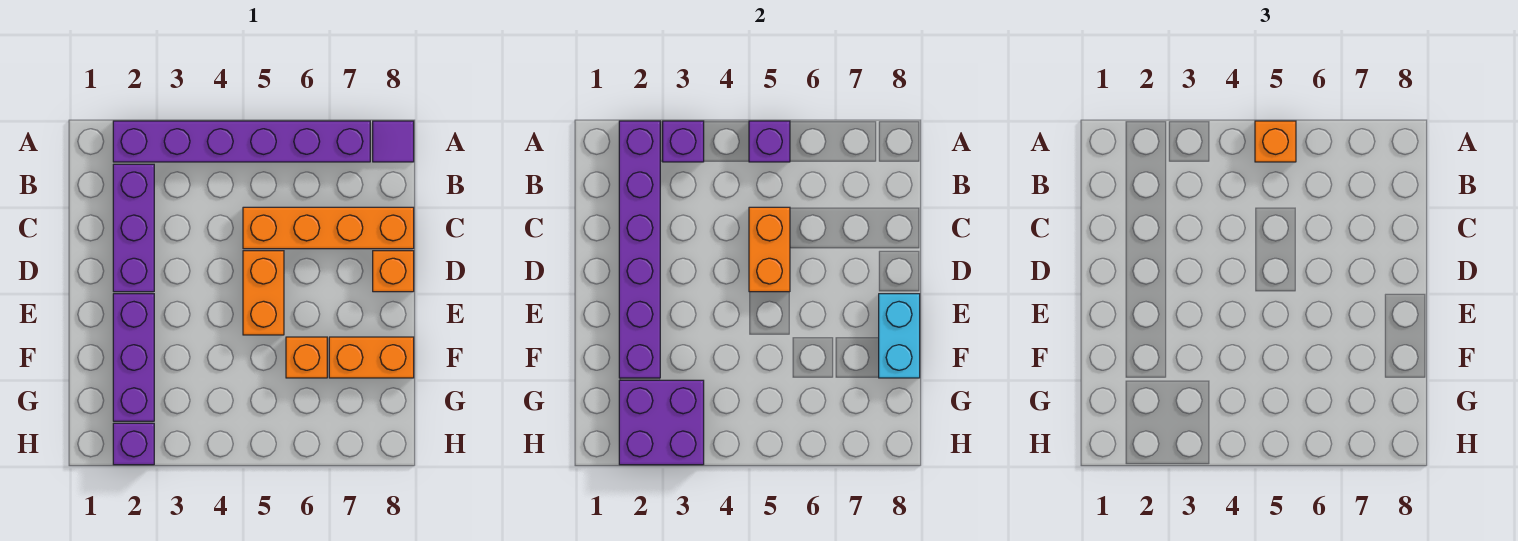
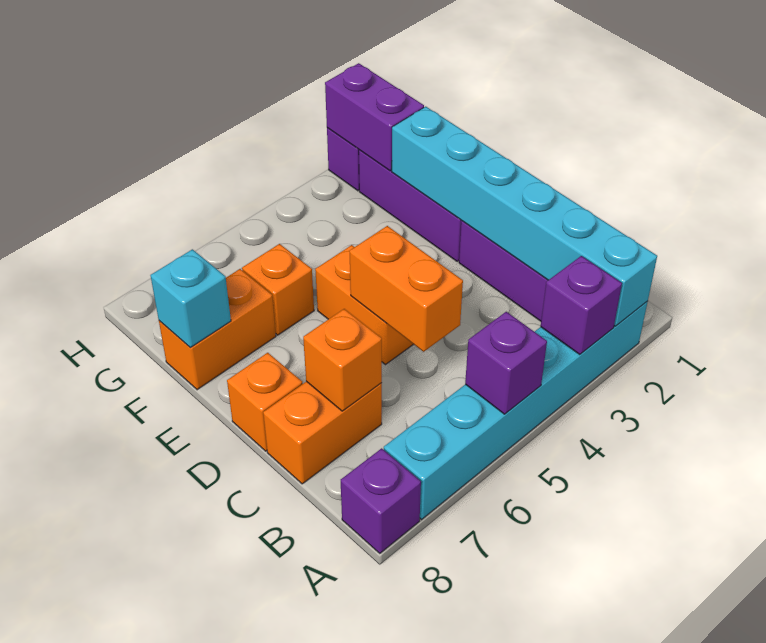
purple brick A2:A7 level 1 -> cyan brick A2:A7 level 1
purple brick A2:F2 level 2 -> cyan brick A2:F2 level 2
orange brick A5 level 3 -> orange brick C7 level 2
purple tile A8 level 1 -> purple brick A8 level 1
orange brick C5:C8 level 1 -> orange brick C7:C8 level 1
cyan brick E8:F8 level 2 -> cyan brick F8 level 2
purple brick G2:H3 level 2 -> purple brick G2:H2 level 2

